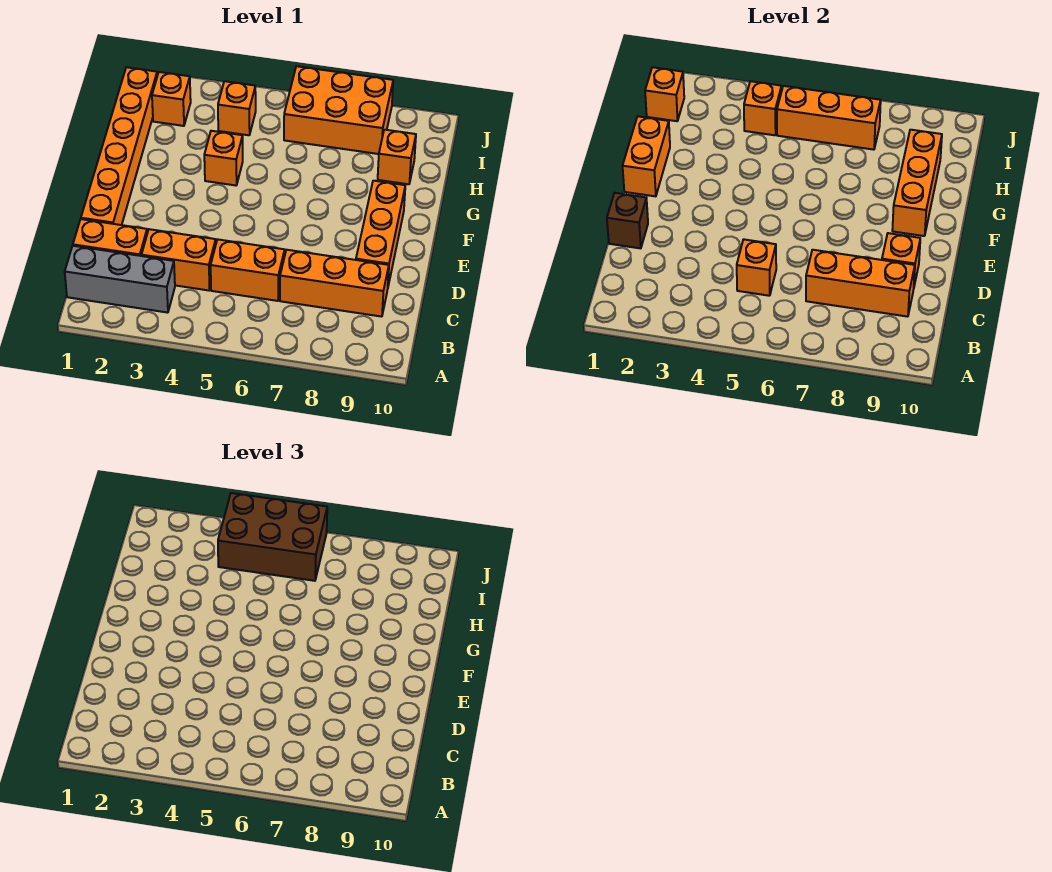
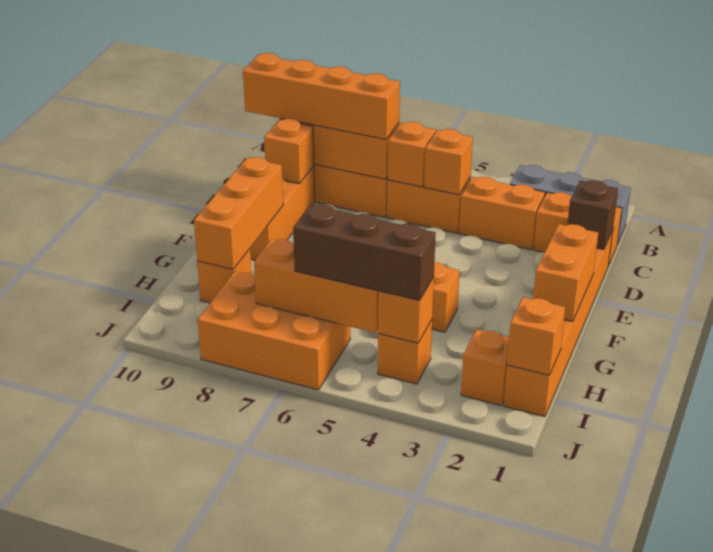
none -> orange brick C6 level 2
none -> orange brick C7:C10 level 3
brown brick I4:J6 level 3 -> brown brick I4:I6 level 3

